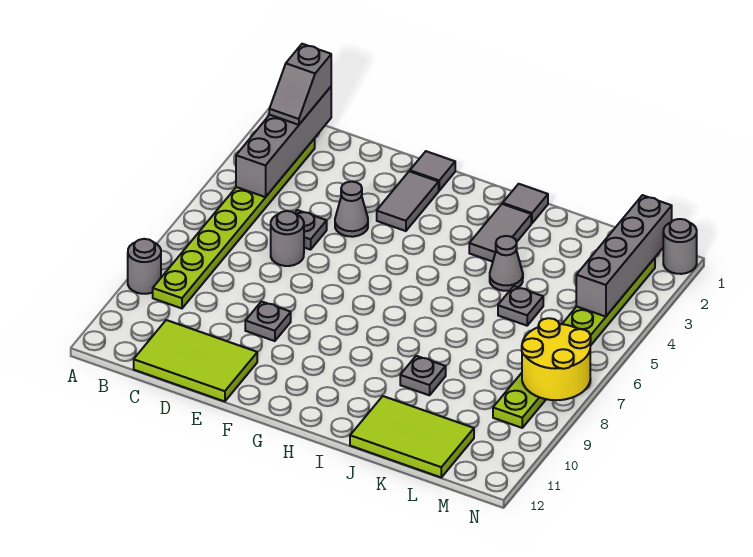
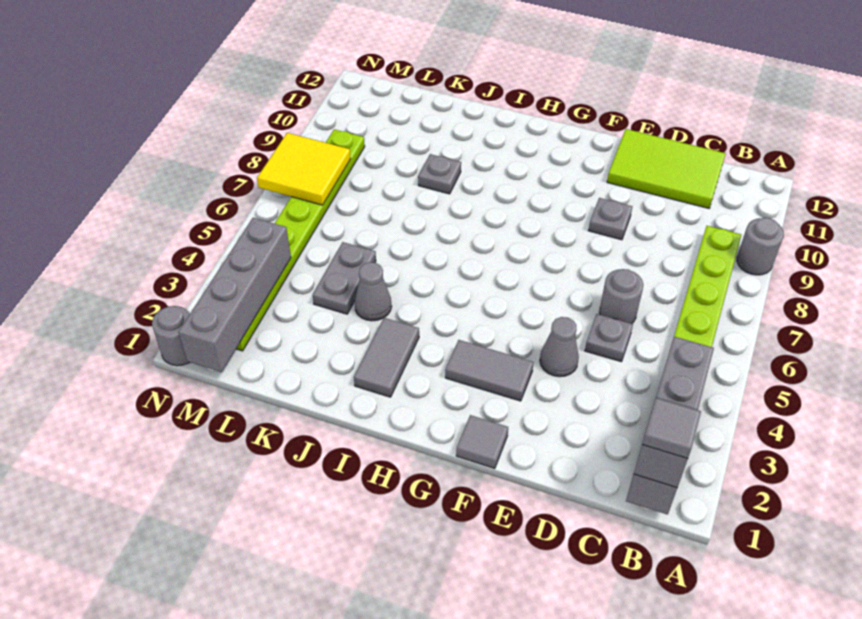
grey tile F2:F3 level 1 -> grey tile F3:G3 level 1
grey tile I1 level 1 -> grey tile B1 level 4
lime tile J11:L12 level 1 -> none
grey plate K5 level 1 -> grey plate K4:K5 level 1
yellow round brick M7:N8 level 2 -> yellow tile M7:N8 level 2

